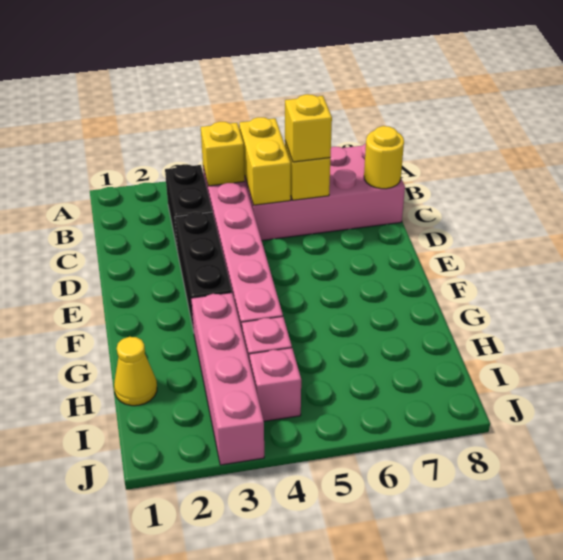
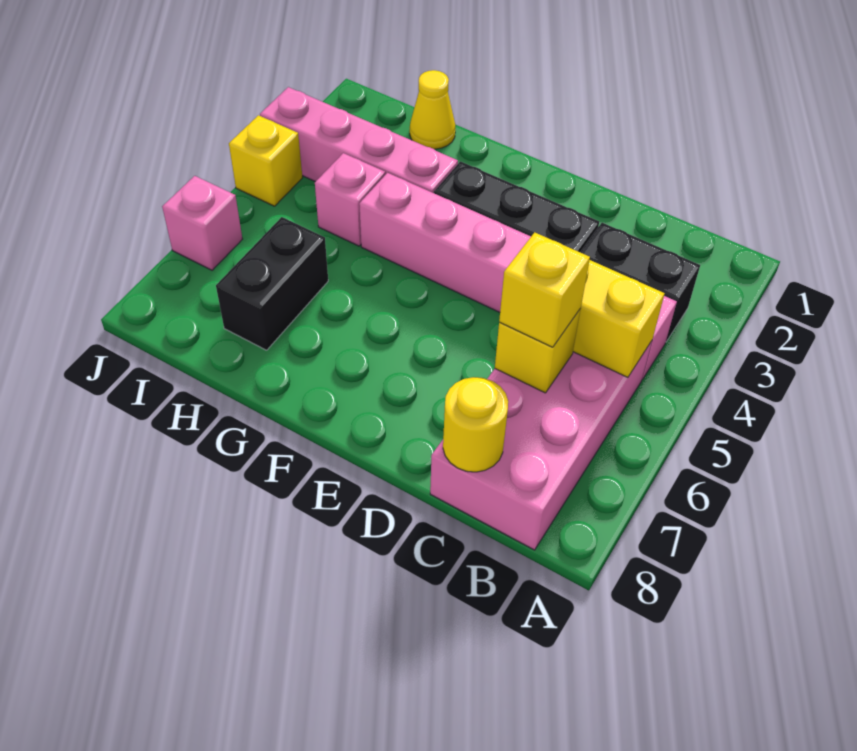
yellow brick B4 level 2 -> yellow brick J4 level 1
none -> black brick H6:H7 level 1
pink brick I4 level 1 -> pink brick J6 level 1

